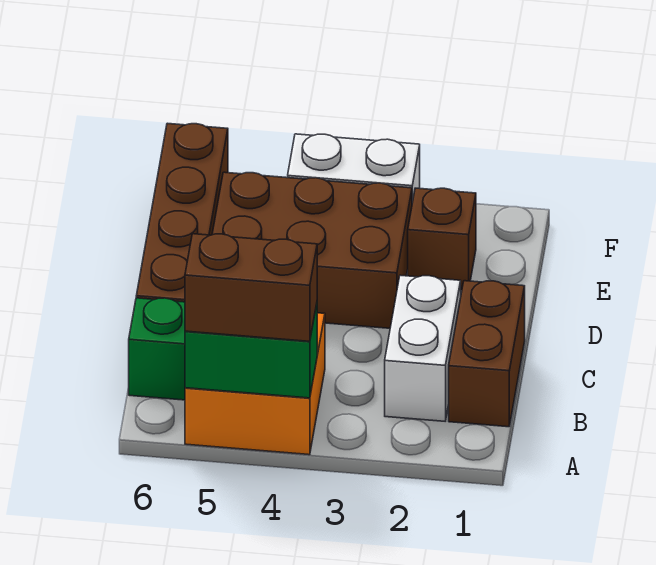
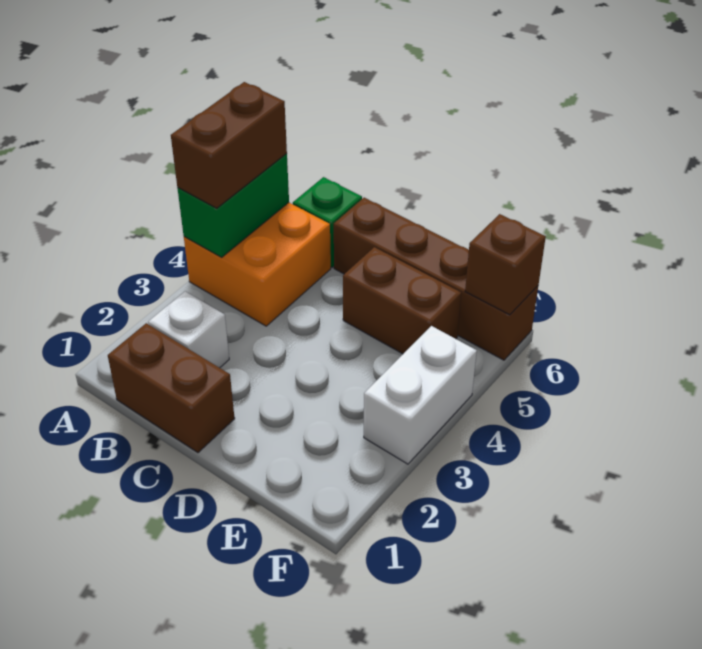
white brick B2:C2 level 1 -> white brick B2 level 1
brown brick D3:E5 level 1 -> brown brick D5:E5 level 1
brown brick E2 level 1 -> brown brick F6 level 2

